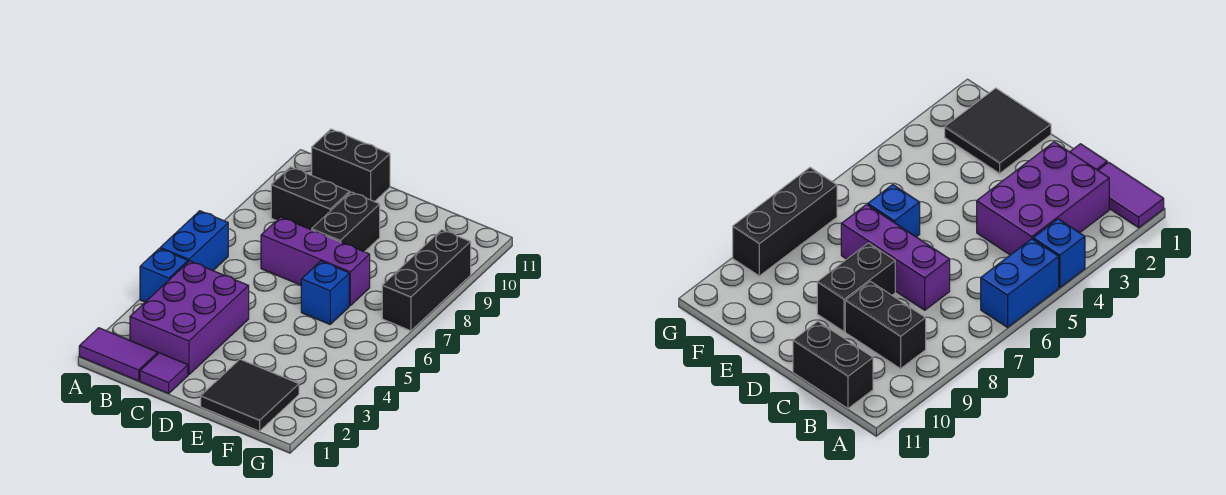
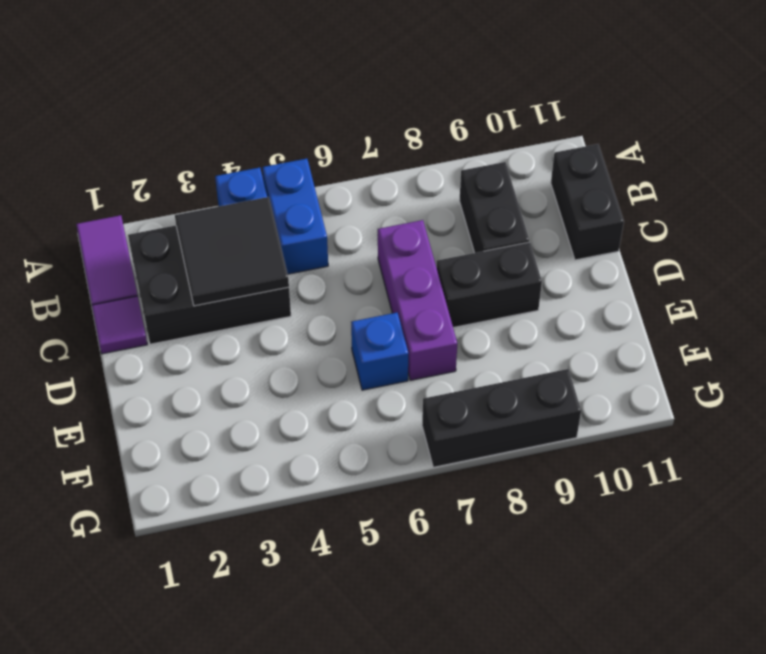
blue brick A5:A6 level 1 -> blue brick A5:B5 level 1
purple brick B2:C4 level 1 -> black brick B2:C4 level 1
black tile E1:F2 level 1 -> black tile B3:C4 level 2

